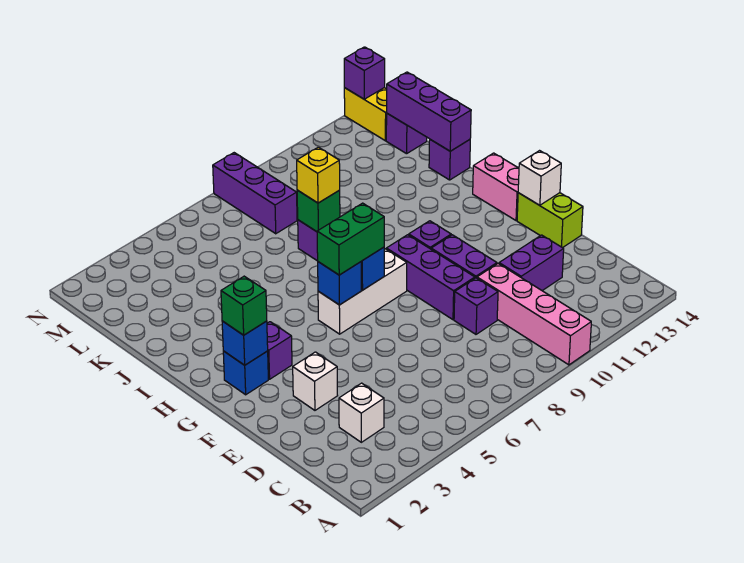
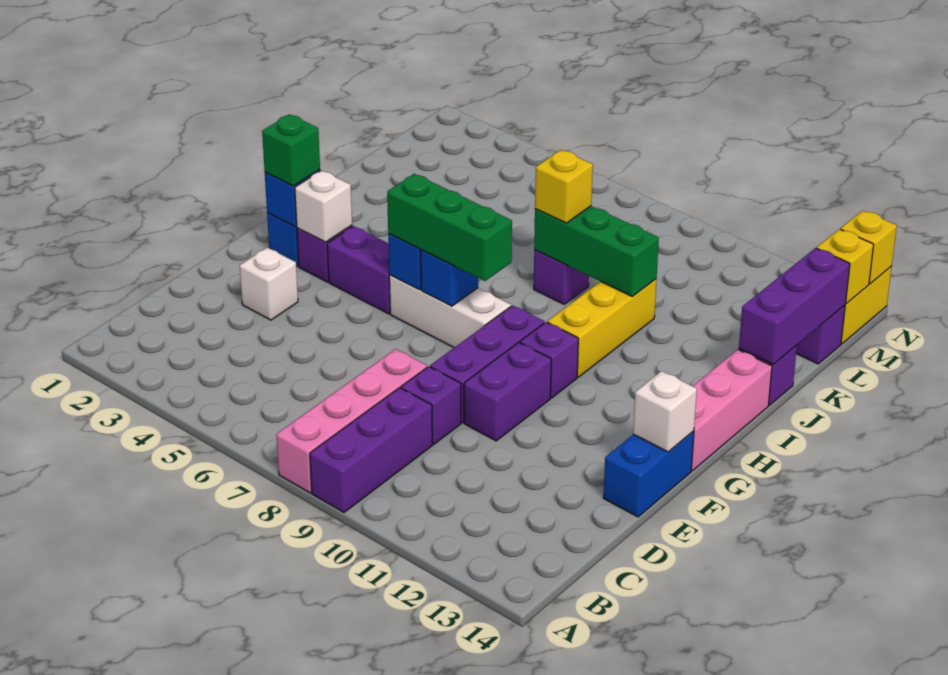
pink brick A10:D10 level 1 -> pink brick A8:D8 level 1
white brick C3 level 1 -> white brick G3 level 2
purple brick D11:D12 level 1 -> purple brick G4:G5 level 1
lime brick E14:F14 level 1 -> blue brick E14:F14 level 1
green brick G6:G7 level 3 -> green brick G6:G8 level 3
pink brick G14:H14 level 1 -> pink brick G14:I14 level 1
none -> yellow brick H10:J10 level 1
green brick J8 level 2 -> green brick J8:J10 level 2
purple brick L8:N8 level 1 -> purple brick A9:C9 level 1
none -> yellow brick M14 level 2
purple brick N14 level 2 -> yellow brick N14 level 2

